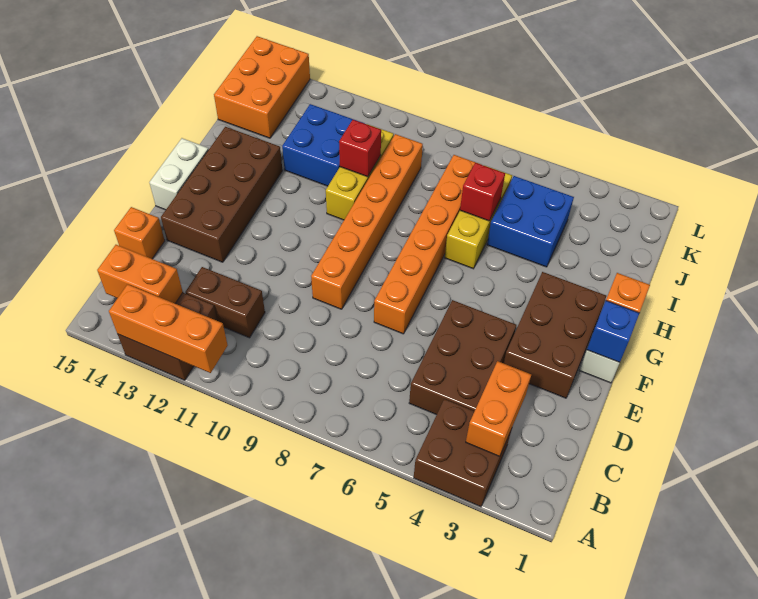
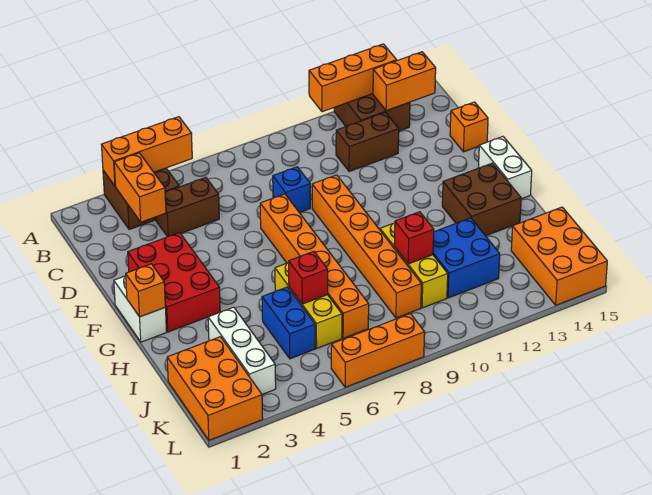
none -> orange brick A3:A5 level 2
brown brick C4:E5 level 1 -> brown brick C4:C5 level 1
brown brick E2:G3 level 1 -> red brick E2:G3 level 1
brown brick E13:H14 level 1 -> brown brick G13:H14 level 1
blue brick F1 level 2 -> blue brick D8 level 1
none -> white brick I3:K3 level 1
blue brick I4:J5 level 1 -> blue brick I5:J5 level 1
none -> orange brick J1:L2 level 1
none -> orange brick L6:L8 level 1

